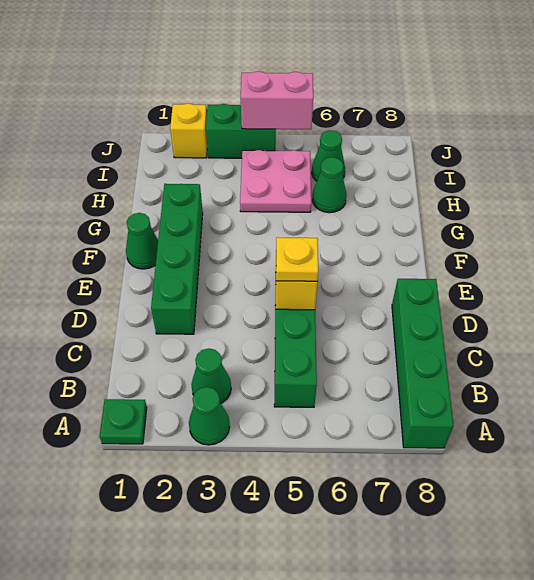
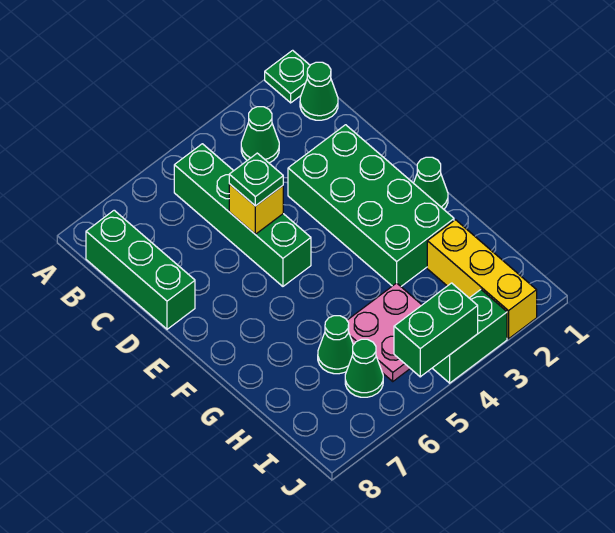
green cone A3 level 1 -> green cone B1 level 1
green brick A8:D8 level 1 -> green brick B8:D8 level 1
green brick D2:G2 level 1 -> green brick D2:G3 level 1
yellow plate D5 level 3 -> green plate D5 level 3
yellow brick J2 level 1 -> yellow brick H2:J2 level 1
pink brick J4:J5 level 2 -> green brick J4:J5 level 2

